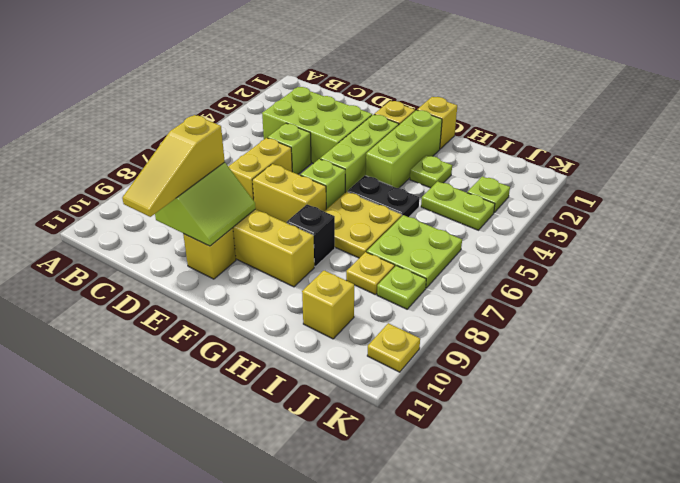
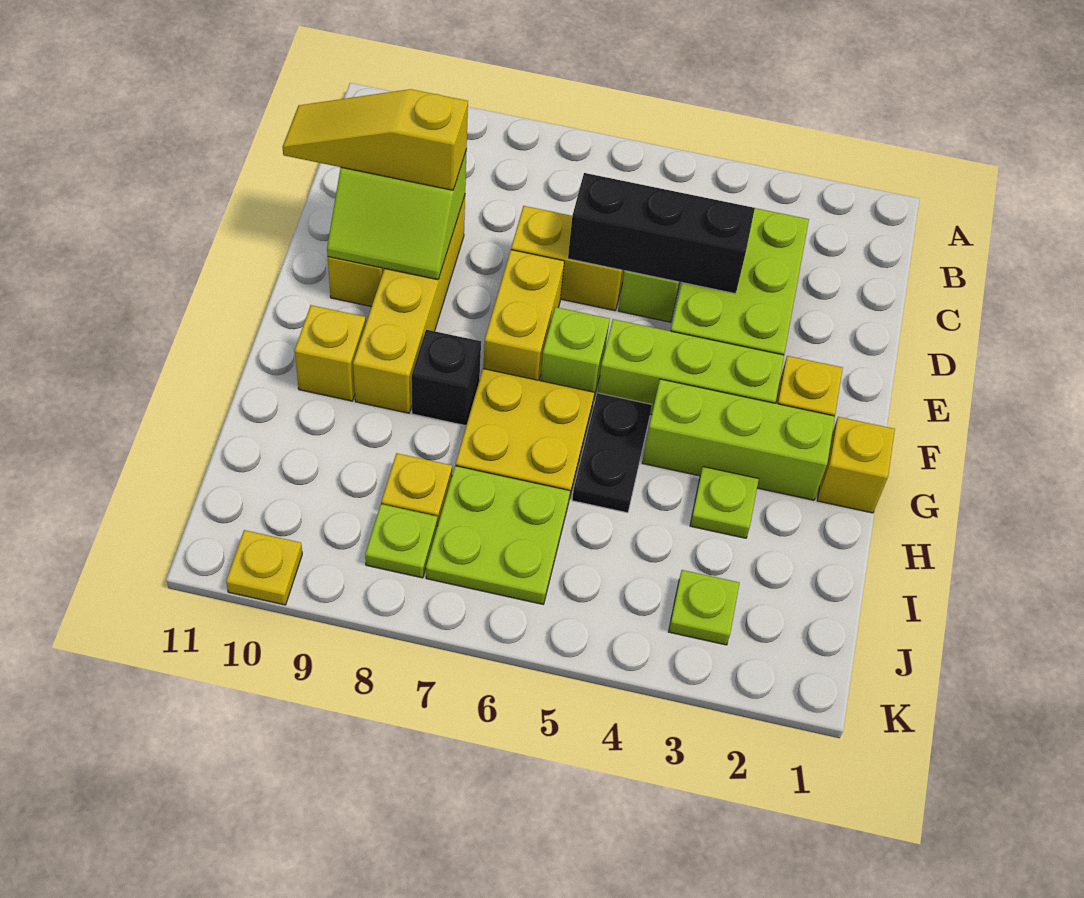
none -> black brick D4:D6 level 2
lime plate I4:J4 level 1 -> none
yellow brick I10 level 1 -> yellow brick G10 level 1

